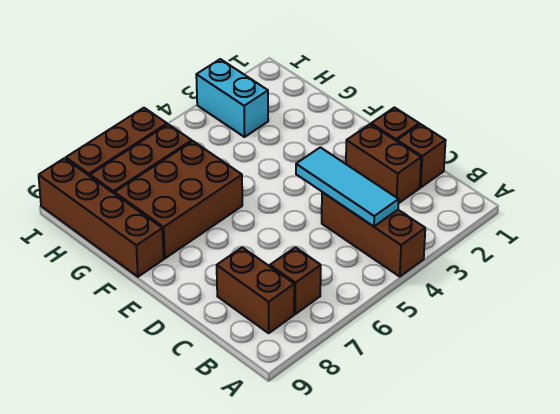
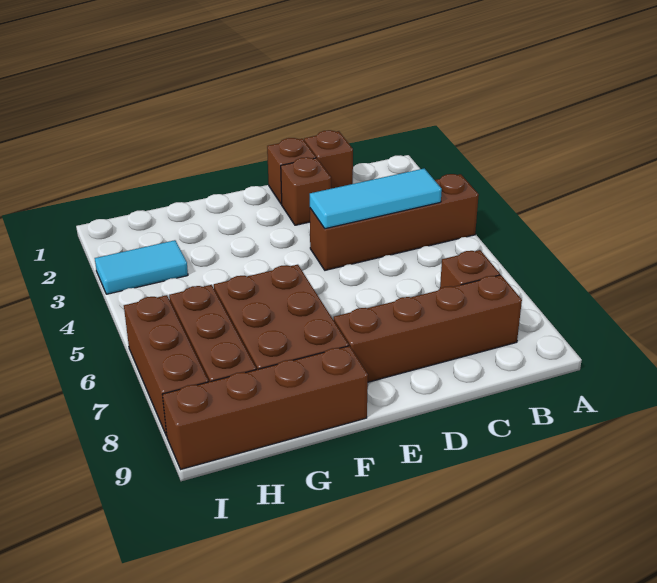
brown brick A4:C4 level 1 -> brown brick A4:D4 level 1
brown brick B8:C8 level 1 -> brown brick B8:E8 level 1
brown brick C2:D2 level 1 -> brown brick D2 level 1
cyan brick H3:I3 level 1 -> cyan tile H3:I3 level 1

